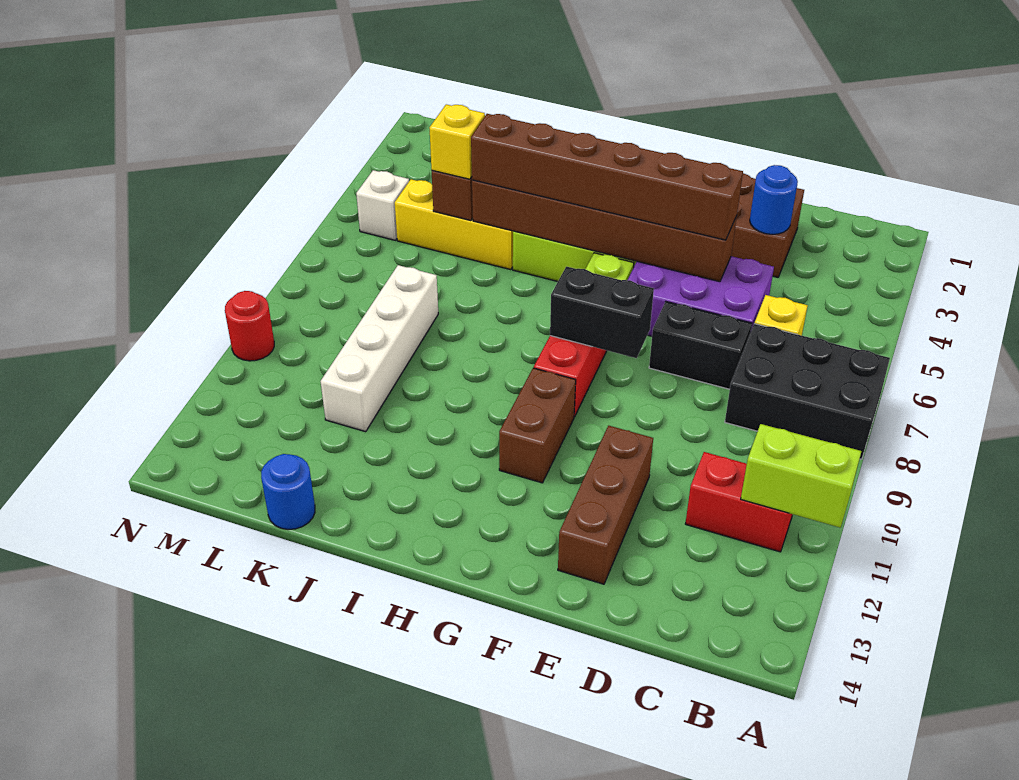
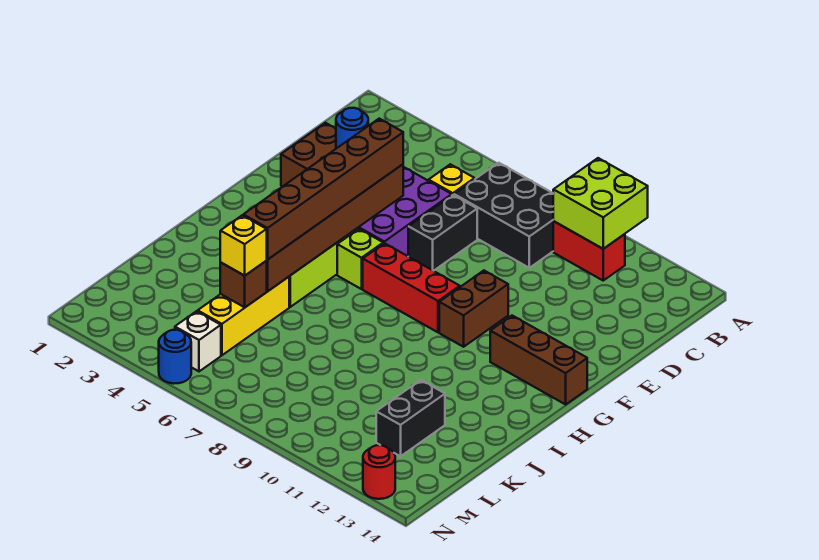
black brick A7:C8 level 1 -> black brick B7:C9 level 1
lime brick A11:B11 level 2 -> lime brick A10:B11 level 2
red brick B11:C11 level 1 -> red brick B10:B11 level 1
brown brick E11:E13 level 1 -> brown brick G12:G14 level 1
black brick F8:G8 level 2 -> black brick K12:L12 level 1
brown brick G10:G11 level 1 -> brown brick F10:G10 level 1
white brick K8:K11 level 1 -> none
blue round brick K14 level 1 -> blue round brick N5 level 1
red round brick N10 level 1 -> red round brick N13 level 1

